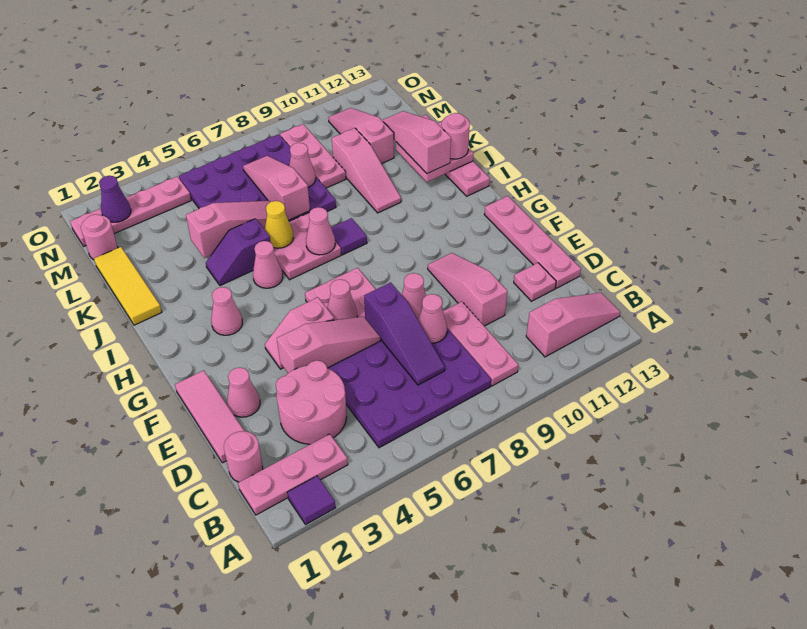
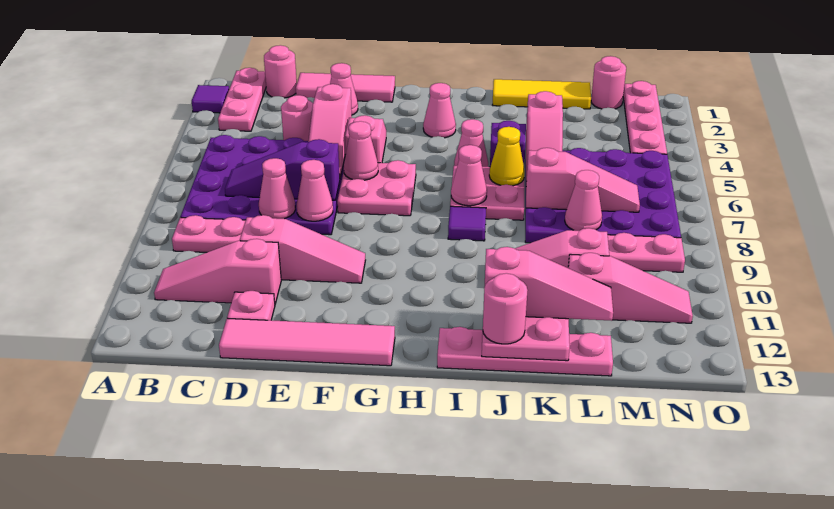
pink slope B11:B13 level 1 top 11 -> pink slope B11:D11 level 1 top D
pink round brick C3:D4 level 1 -> pink round brick D4 level 1
pink plate D13:G13 level 1 -> pink tile D13:G13 level 1
purple cone N2 level 2 -> none

